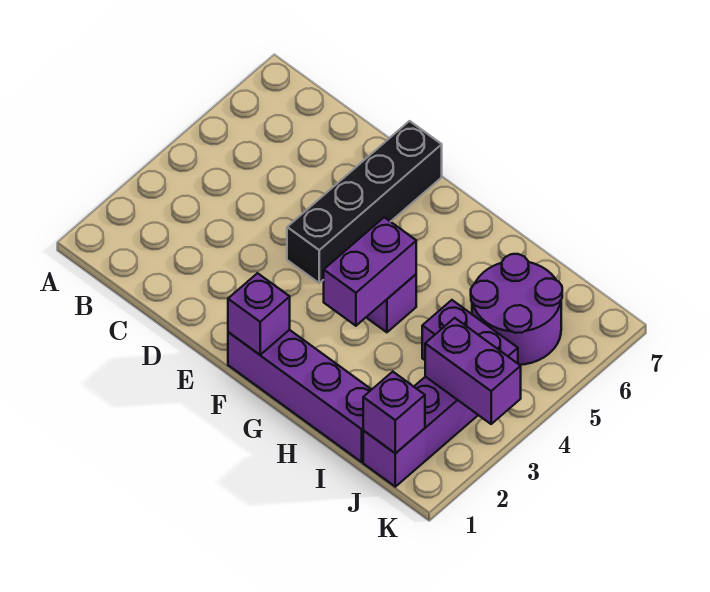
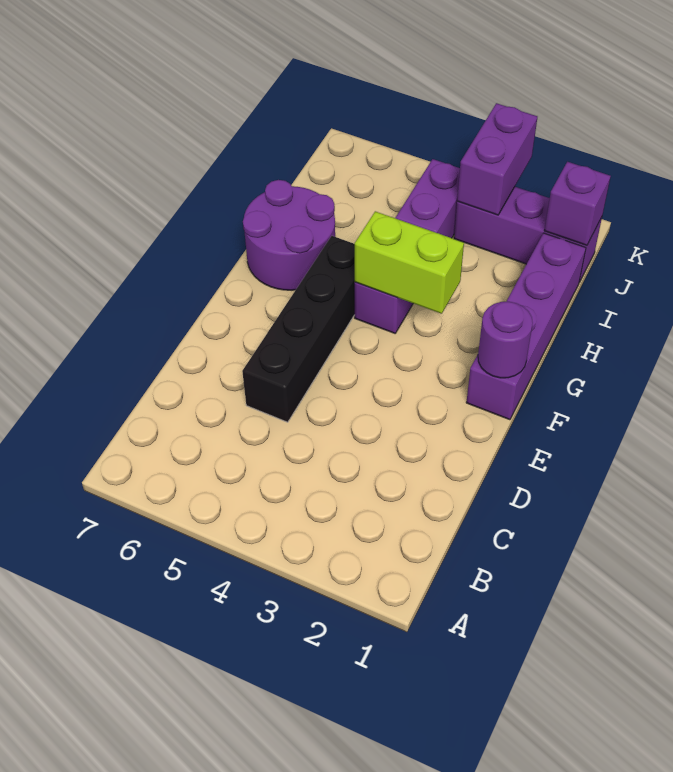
black brick E4:E7 level 1 -> black brick D5:G5 level 1
purple brick F1 level 2 -> purple round brick F1 level 2
purple brick G3:G4 level 2 -> lime brick G3:G4 level 2
purple round brick I5:J6 level 1 -> purple round brick G6:H7 level 1

